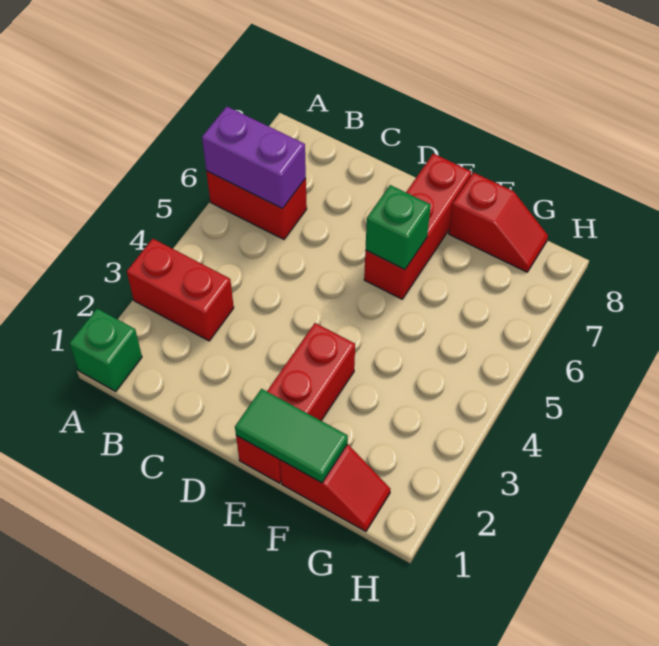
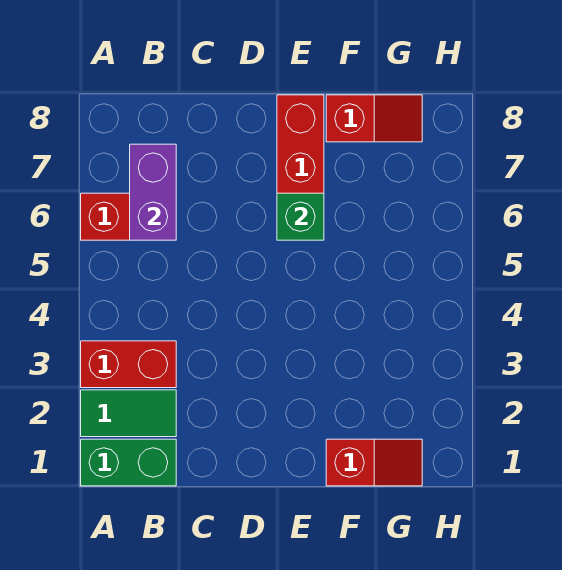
green brick A1 level 1 -> green brick A1:B1 level 1
purple brick A6:B6 level 2 -> purple brick B6:B7 level 2
red brick E1:E3 level 1 -> none
green tile E1:F1 level 2 -> green tile A2:B2 level 1

